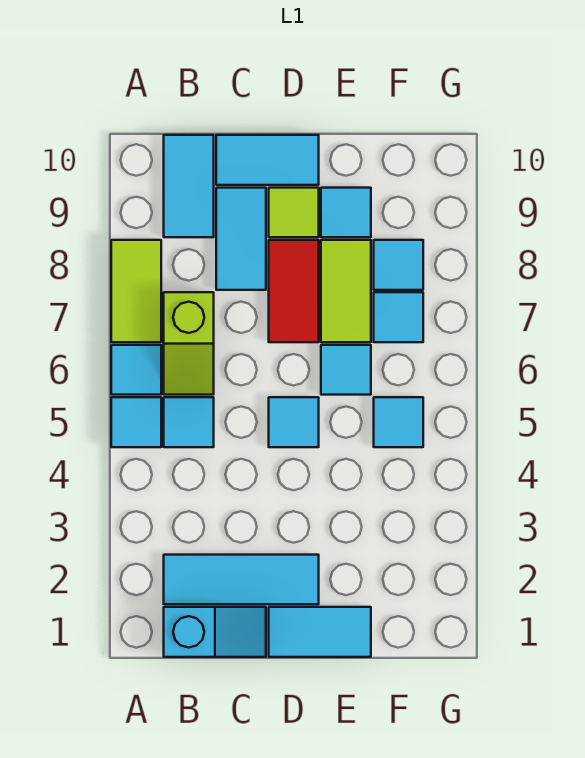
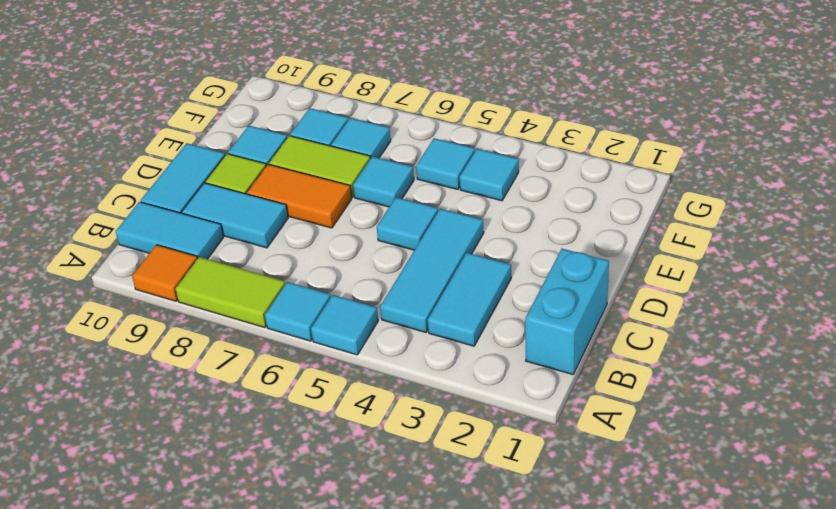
none -> orange tile A9 level 1
cyan slope B1:C1 level 1 top B -> cyan brick B1:C1 level 1
cyan tile B2:D2 level 1 -> cyan tile B4:D4 level 1
cyan tile B5 level 1 -> cyan tile F4 level 1
lime slope B6:B7 level 1 top 7 -> none
cyan tile D1:E1 level 1 -> cyan tile B3:C3 level 1
red tile D7:D8 level 1 -> orange tile D7:D8 level 1

